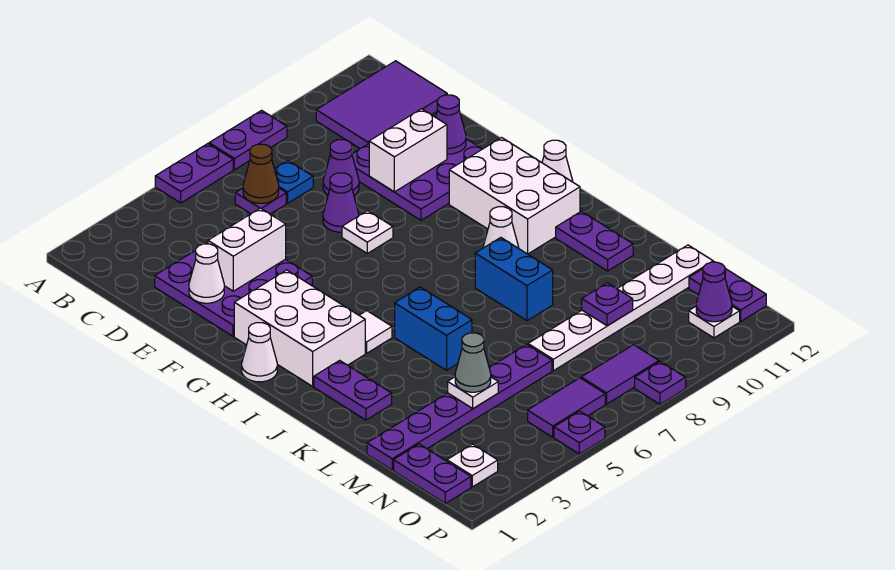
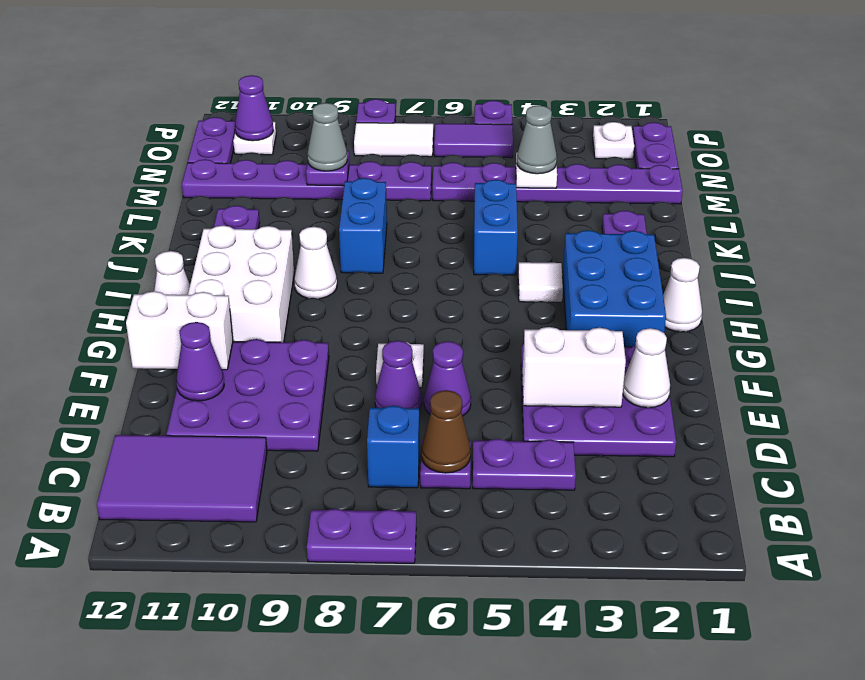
purple plate A5:A6 level 1 -> purple plate C4:C5 level 1
blue plate C7 level 1 -> blue brick C7 level 1
purple cone D8 level 1 -> purple cone E6 level 1
white brick E9:E10 level 2 -> white brick F11:F12 level 2
white brick G2:I3 level 1 -> blue brick G2:I3 level 1
white plate M7:M12 level 1 -> purple plate M7:M12 level 1
none -> grey cone M9 level 3
purple tile O7:O8 level 1 -> white tile O7:O8 level 1

